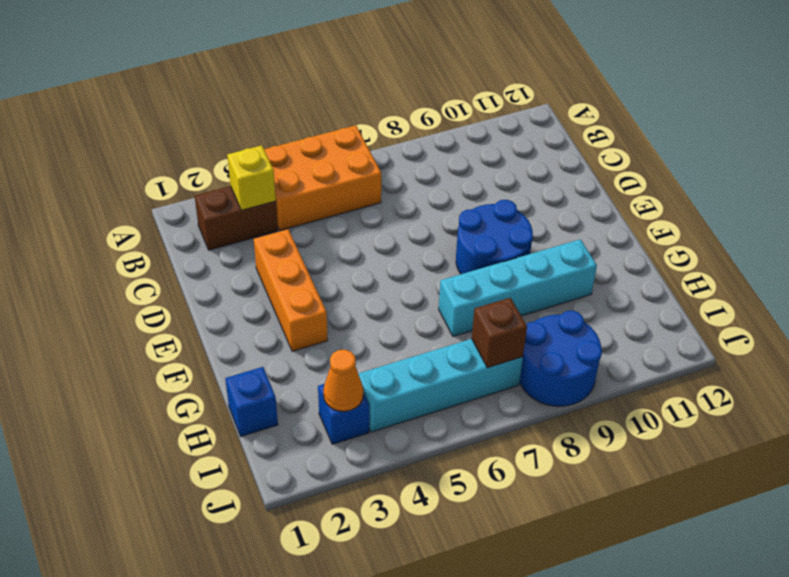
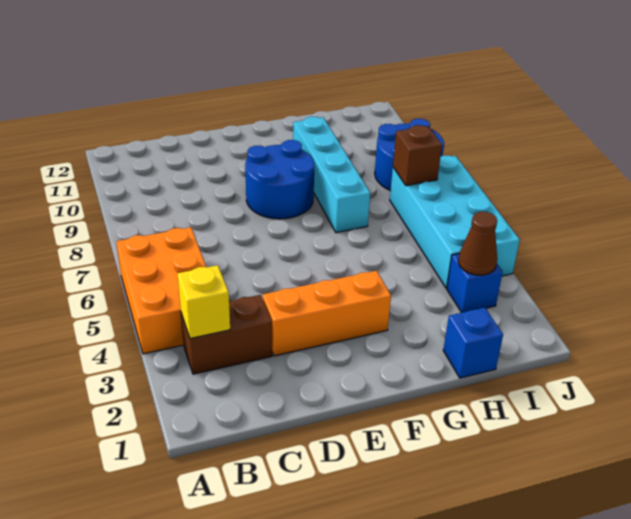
brown brick B2:B3 level 1 -> brown brick B3:C3 level 1
orange cone I3 level 2 -> brown cone I3 level 2
cyan brick I4:I7 level 1 -> cyan brick I4:J7 level 1

